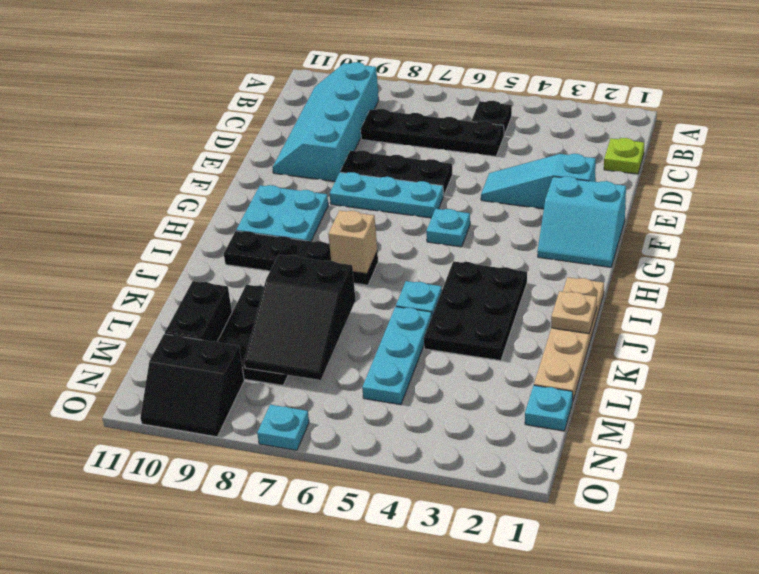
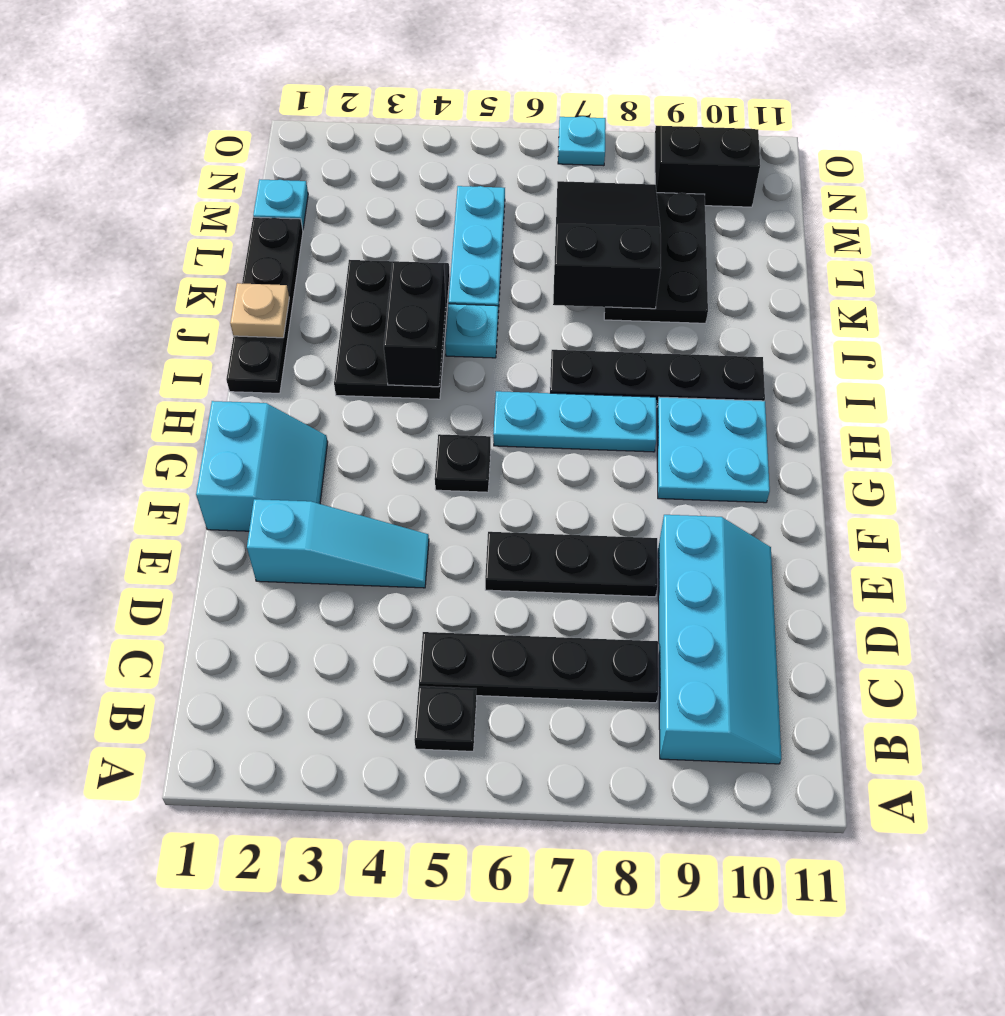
lime plate C1 level 1 -> none
cyan slope F1:G2 level 1 top F -> cyan slope F1:G2 level 1 top 1
cyan plate F6:F8 level 1 -> cyan plate H6:H8 level 1
cyan plate G5 level 1 -> black plate G5 level 1
tan plate I1:L1 level 1 -> black plate I1:L1 level 1
tan brick I7 level 2 -> none
black brick L10:M10 level 1 -> black brick I4:J4 level 2

